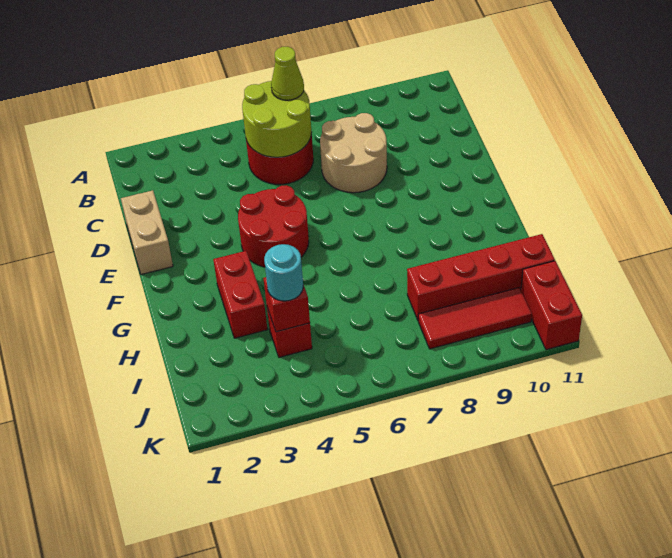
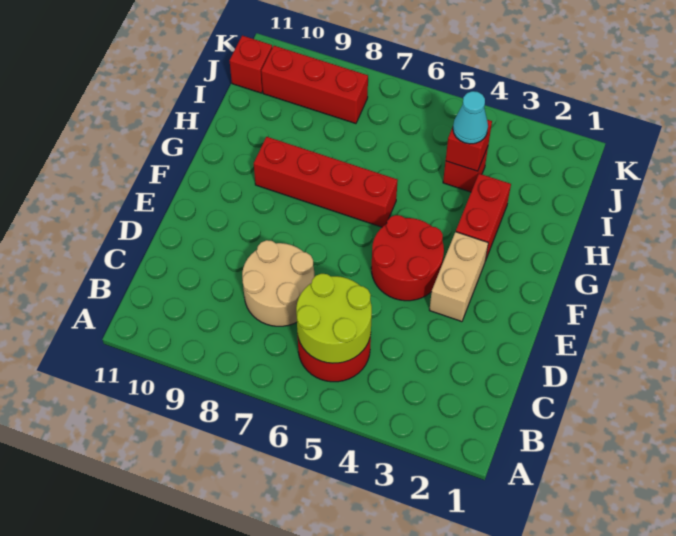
lime cone B6 level 3 -> none
tan brick D1:E1 level 1 -> tan brick E3:F3 level 1
cyan round brick I4 level 3 -> cyan cone I4 level 3
red brick I8:I11 level 1 -> red brick G6:G9 level 1
red tile J8:J10 level 1 -> red brick J8:J10 level 1
red brick J11:K11 level 1 -> red brick J11 level 1

